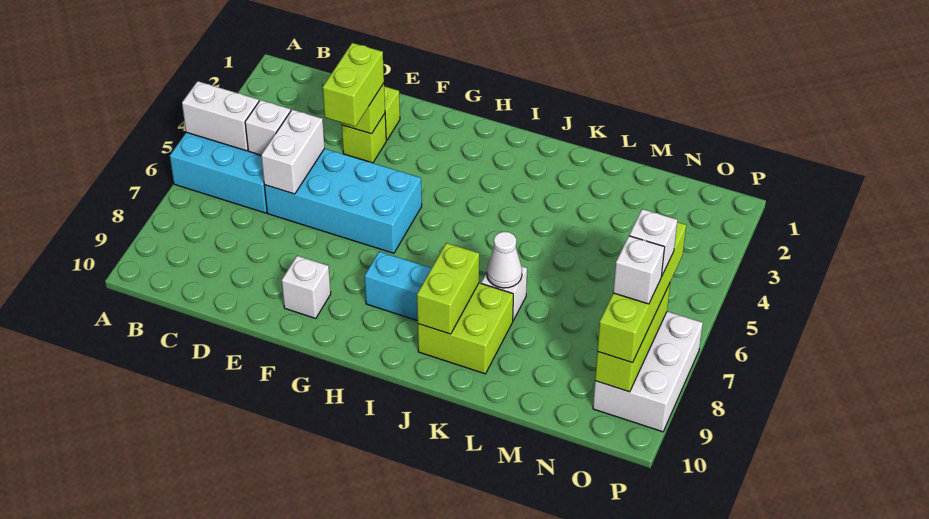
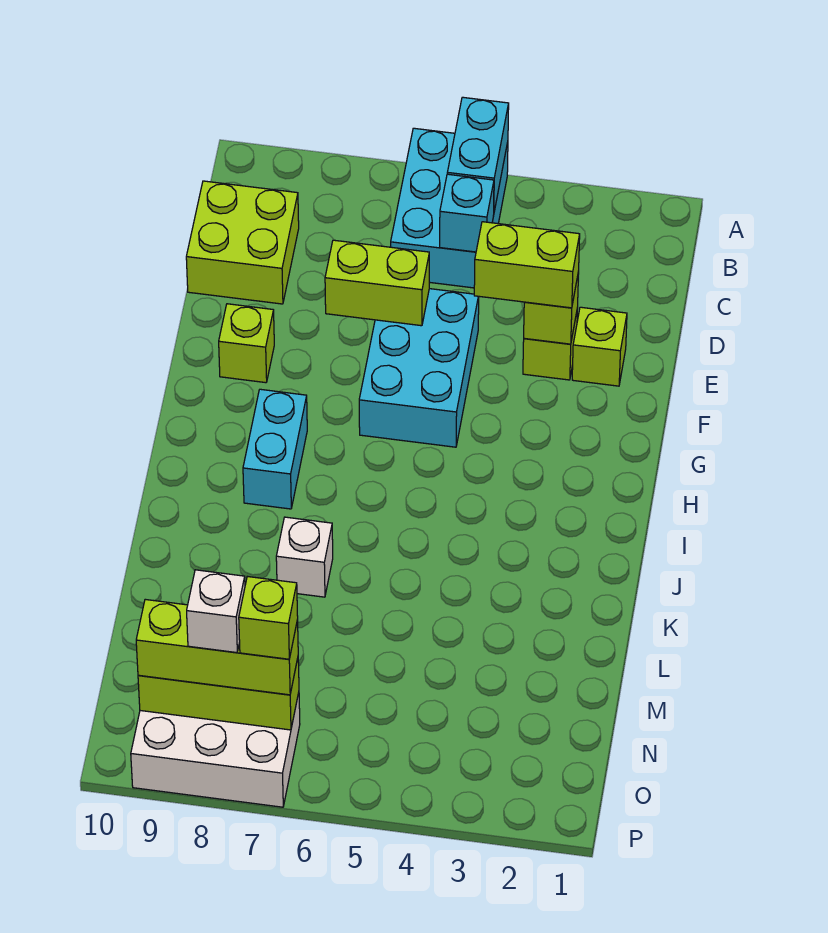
white brick A5:B5 level 2 -> cyan brick A5:B5 level 2
white brick C5 level 2 -> cyan brick C5 level 2
cyan brick D5:G6 level 1 -> cyan brick E5:G6 level 1
white brick D5:D6 level 2 -> none
white brick F9 level 1 -> lime brick F9 level 1
lime brick J8:K9 level 1 -> lime brick C9:D10 level 1
lime brick J8:J9 level 2 -> lime brick E6:E7 level 2
white cone K7 level 2 -> none
lime brick O6:O9 level 3 -> lime brick O7:O9 level 3
white brick O7 level 4 -> lime brick O7 level 4

